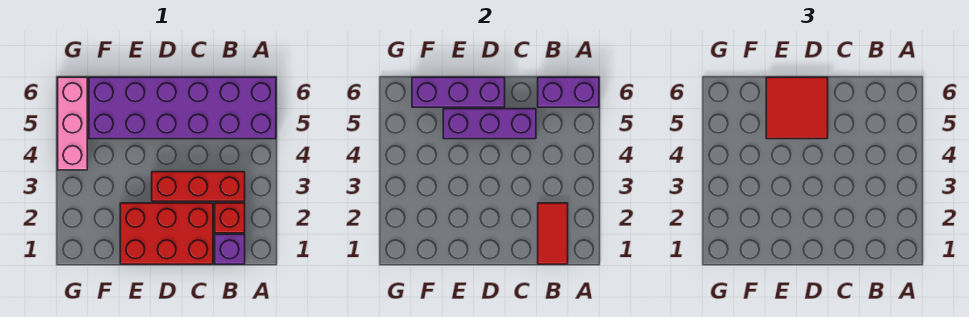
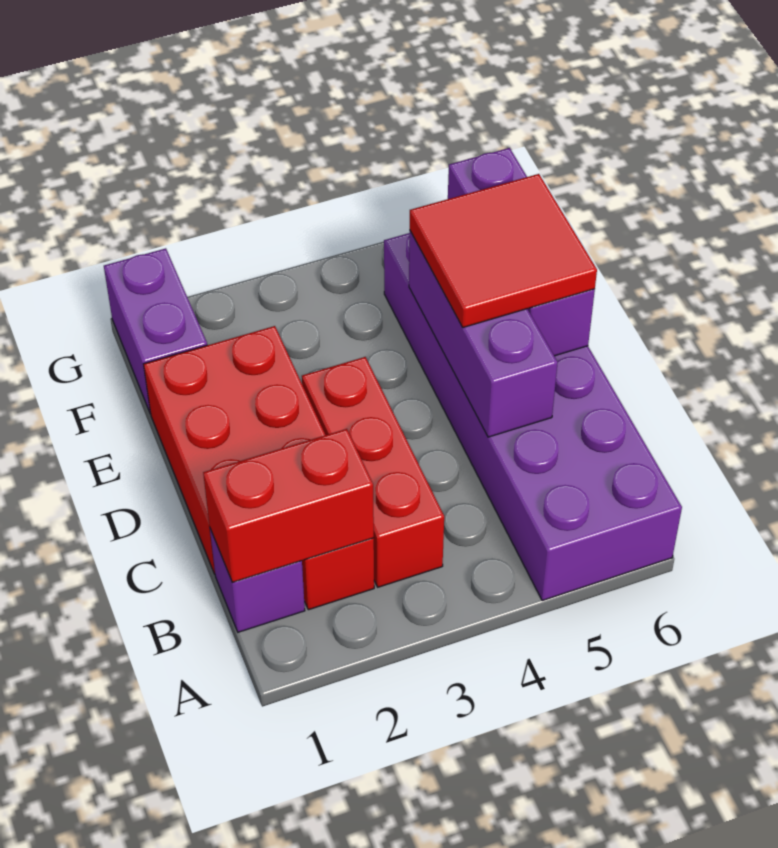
purple brick A6:B6 level 2 -> purple brick F1:G1 level 1
red tile B1:B2 level 2 -> red brick B1:B2 level 2
pink brick G4:G6 level 1 -> none

